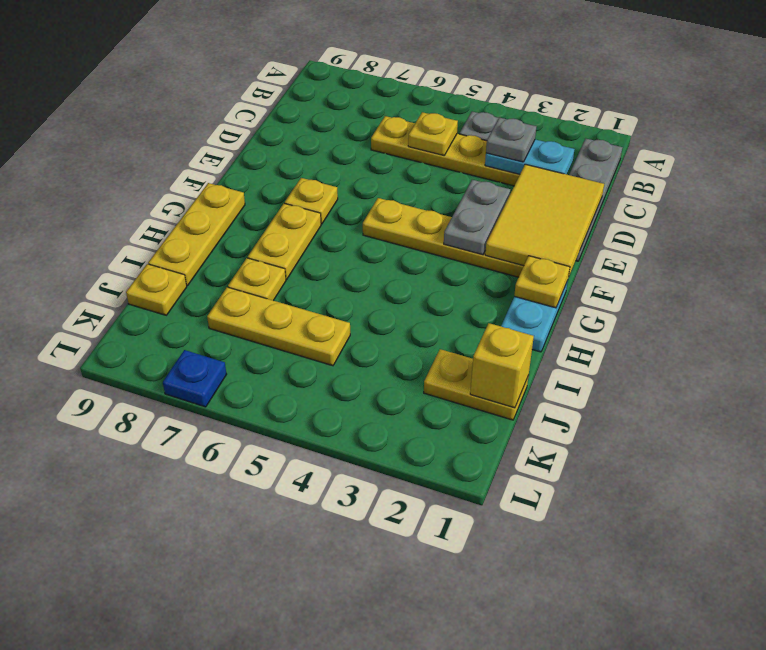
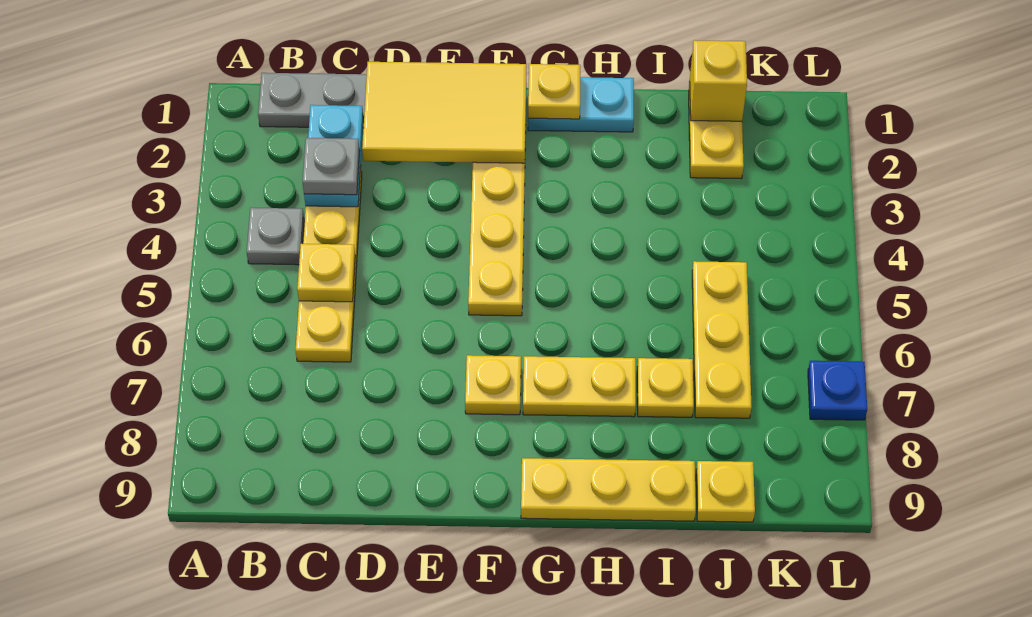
grey plate E3:F3 level 2 -> none

